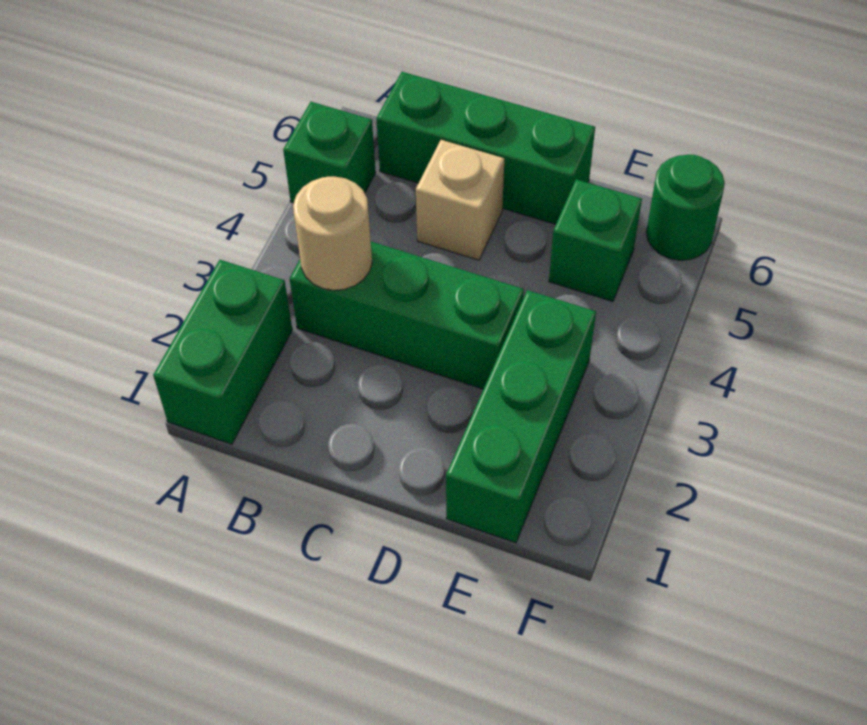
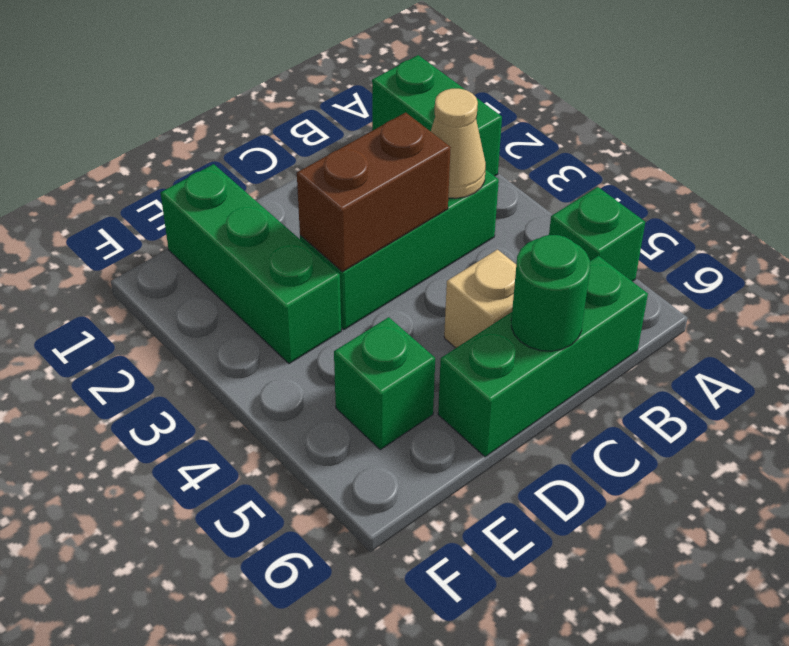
tan round brick B3 level 2 -> tan cone B3 level 2
none -> brown brick C3:D3 level 2
green round brick F6 level 1 -> green round brick C6 level 2

